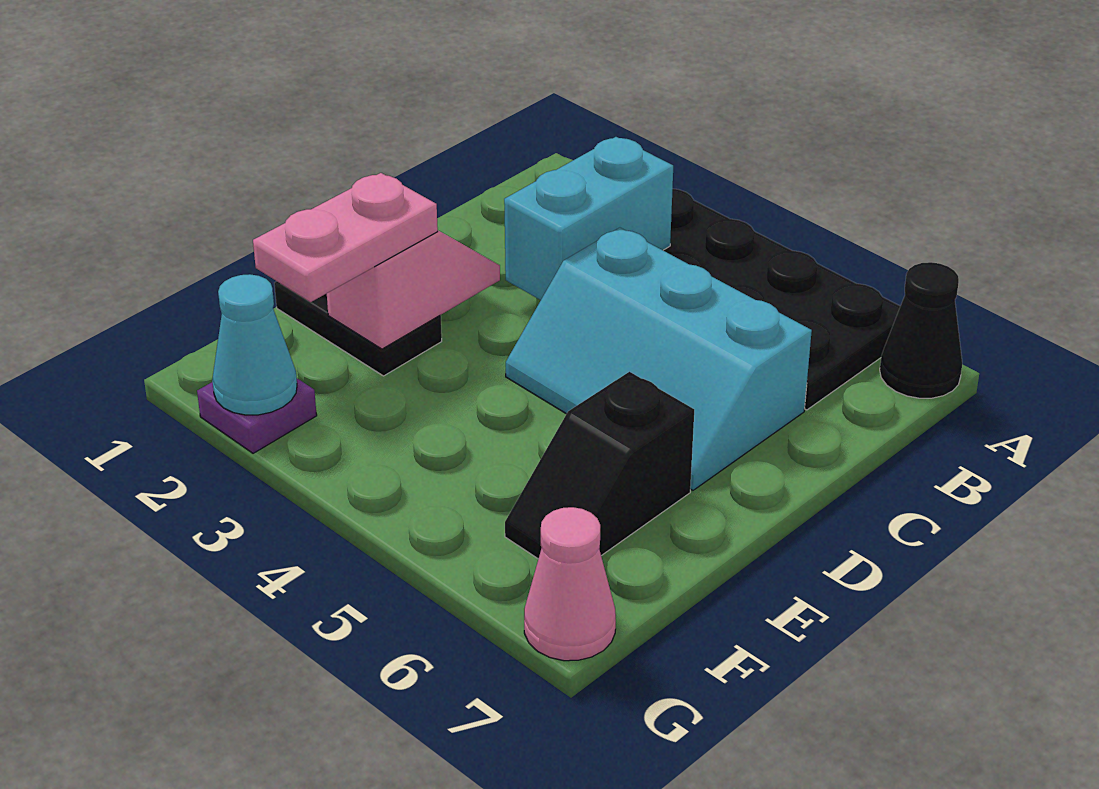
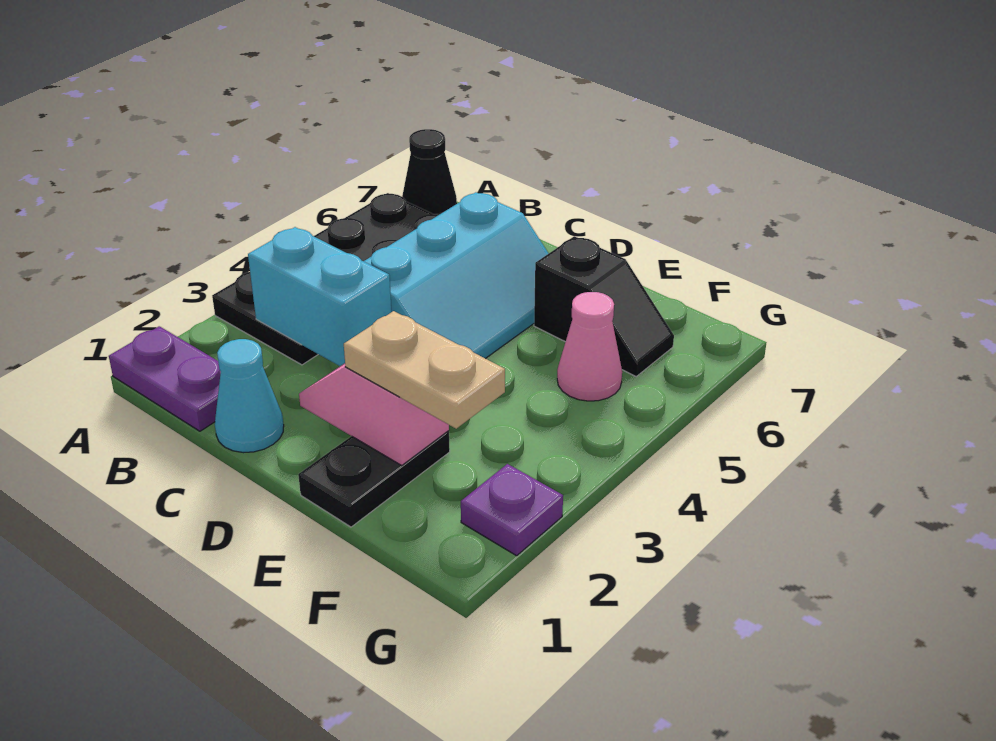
none -> purple plate A1:B1 level 1
pink plate E2:F2 level 3 -> tan plate E2:F2 level 3
cyan cone G2 level 2 -> cyan cone C1 level 1
pink cone G7 level 1 -> pink cone F5 level 1

